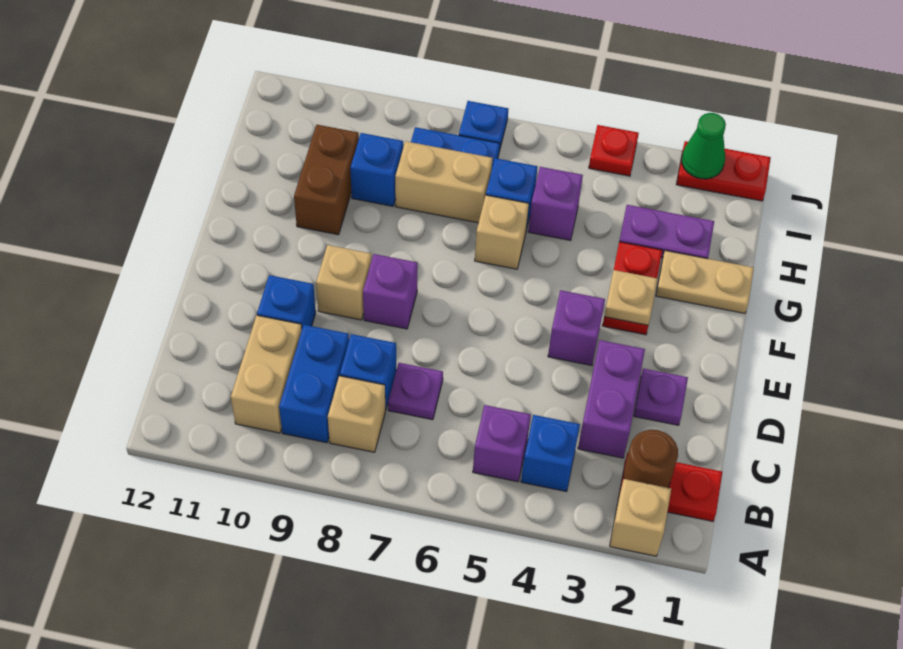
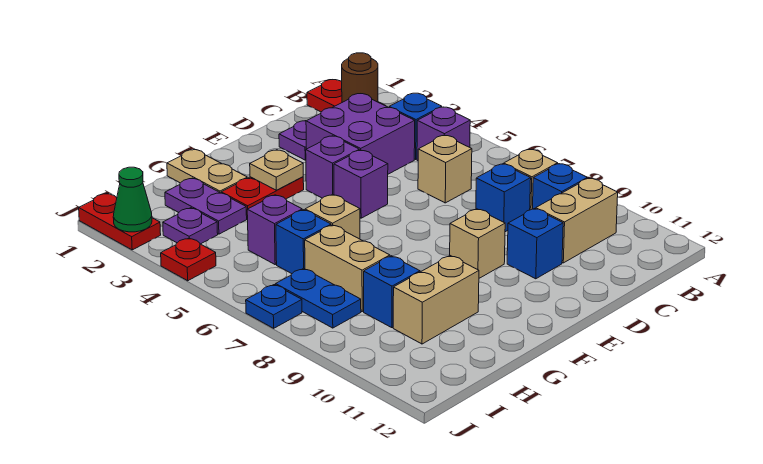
tan brick A2 level 1 -> tan brick C6 level 1
blue brick B9:C9 level 1 -> blue brick B9 level 1
purple brick C3:D3 level 1 -> purple brick C3:D4 level 1
purple plate C7 level 1 -> purple plate I3 level 1
purple brick E8 level 1 -> purple brick E5 level 1
brown brick G10:H10 level 1 -> tan brick G10:H10 level 1

